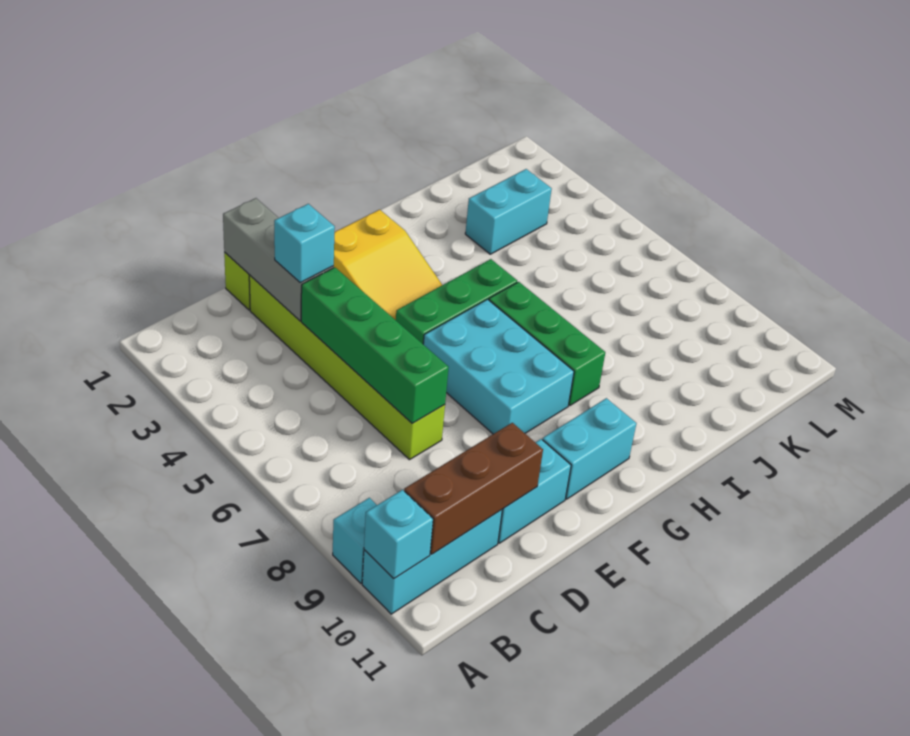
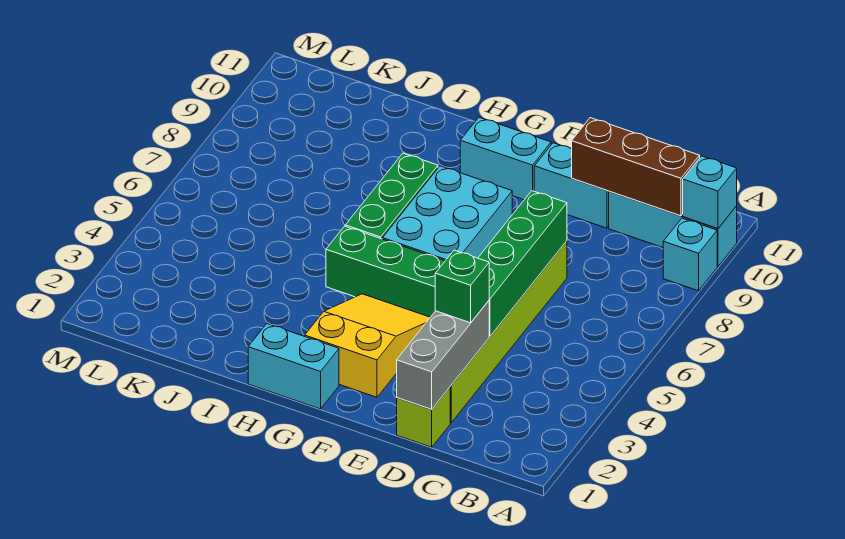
cyan brick D3 level 3 -> green brick D3 level 3
cyan brick J3:K3 level 1 -> cyan brick G1:H1 level 1

